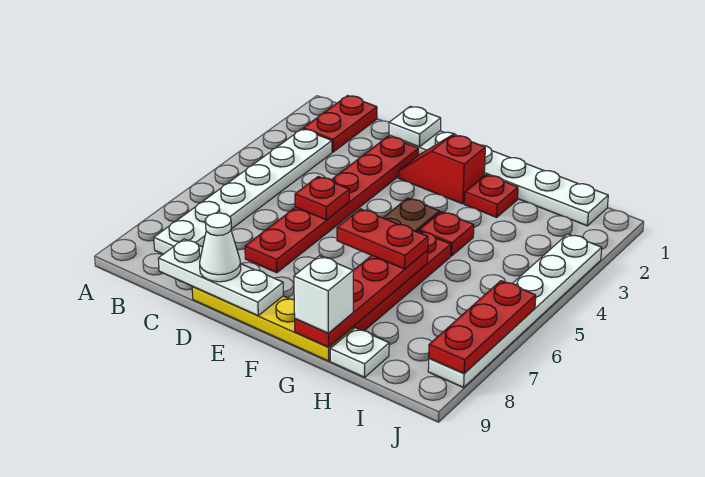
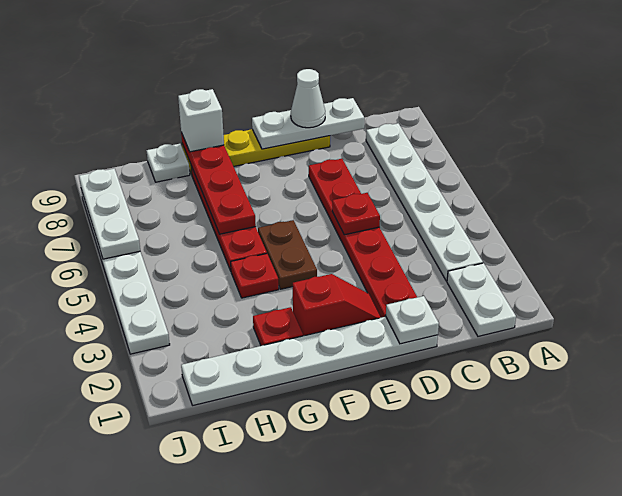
red plate B1:B2 level 1 -> white plate B1:B2 level 1
red plate F6:G6 level 3 -> none
red plate J6:J8 level 2 -> white plate J6:J8 level 2

